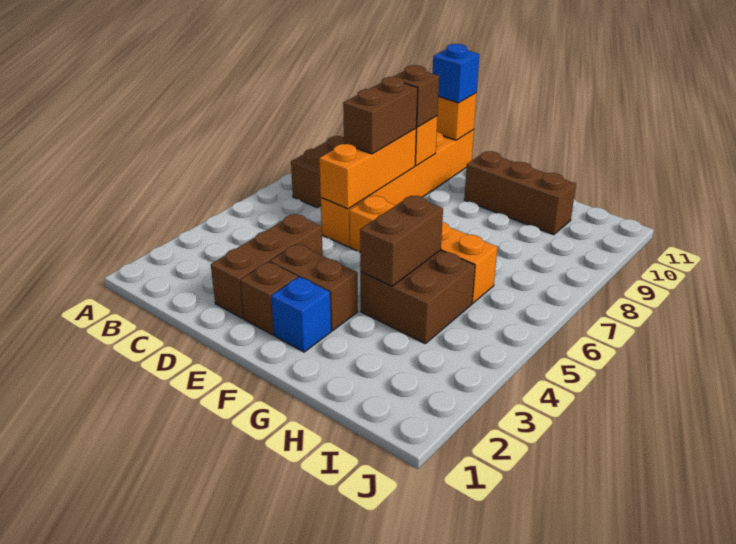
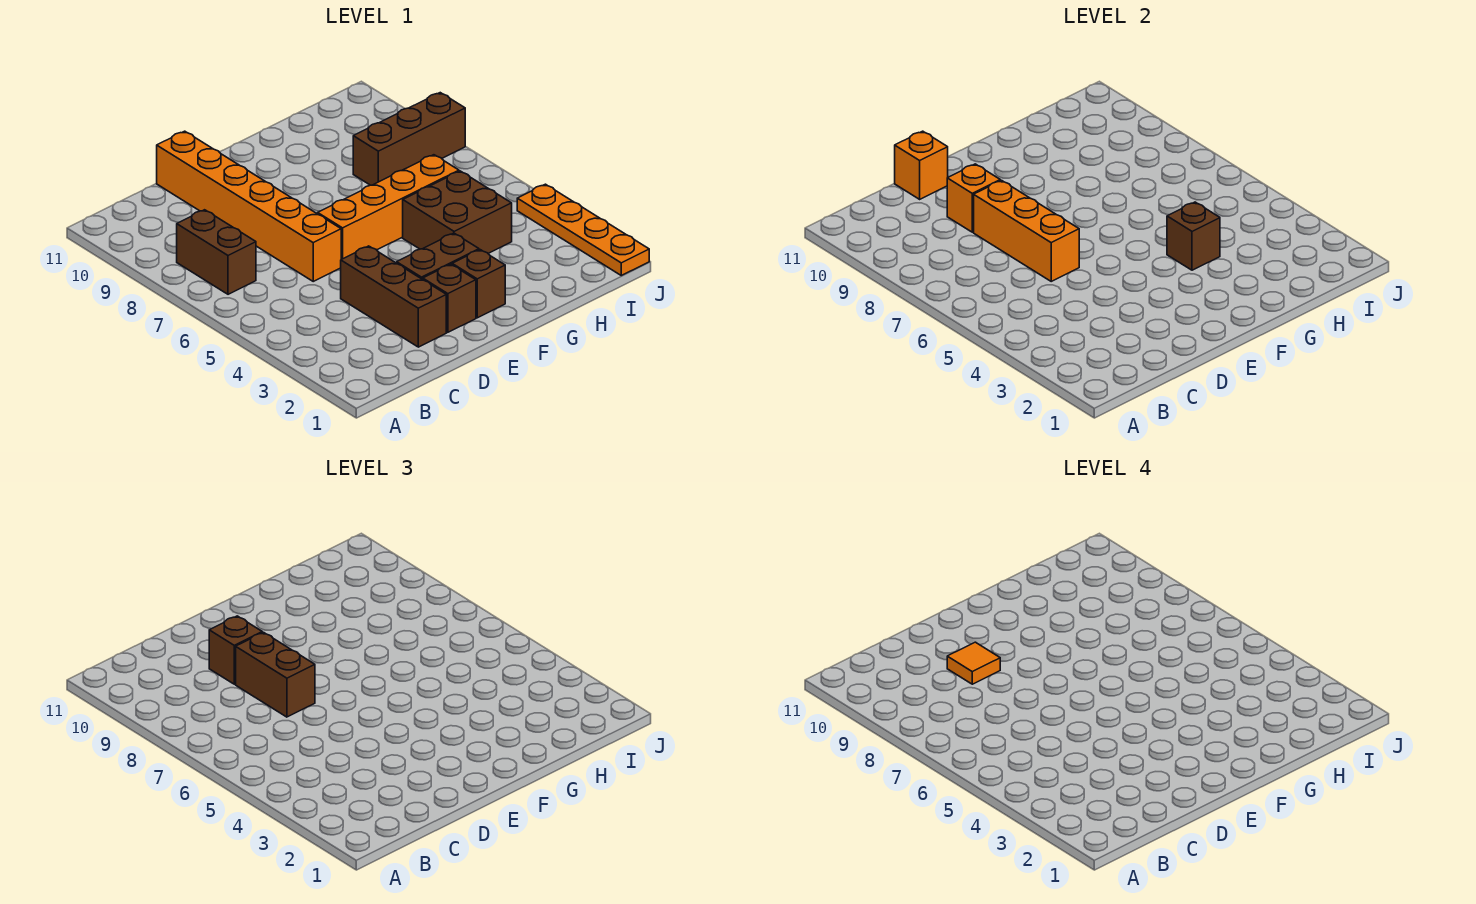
none -> orange tile D9 level 4
blue brick D11 level 3 -> none
blue brick F2 level 1 -> brown brick F2 level 1
brown brick F10:H10 level 1 -> brown brick H8:J8 level 1
brown brick G4:G5 level 2 -> brown brick G4 level 2
none -> orange plate J1:J4 level 1

